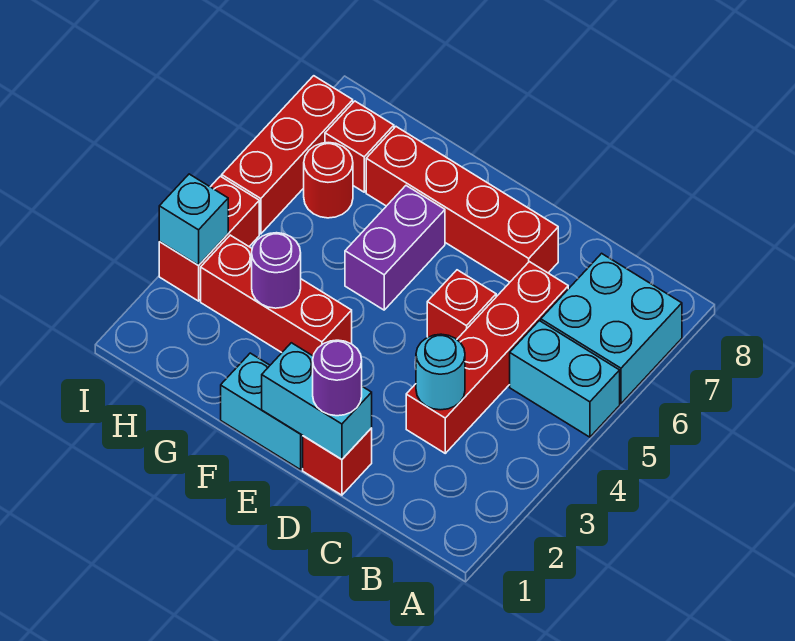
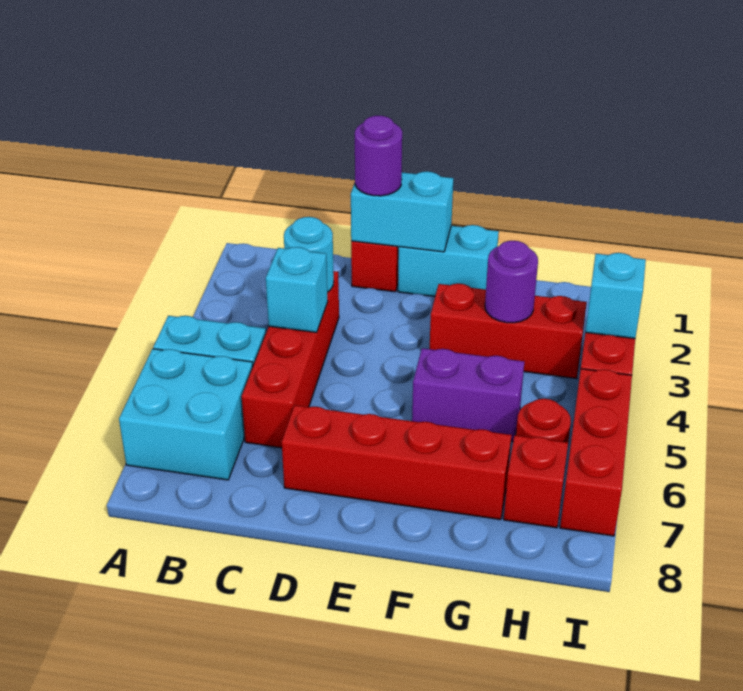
none -> cyan brick C4 level 2
red brick D5 level 1 -> none
purple brick F5:F6 level 1 -> purple brick F5:G5 level 1

